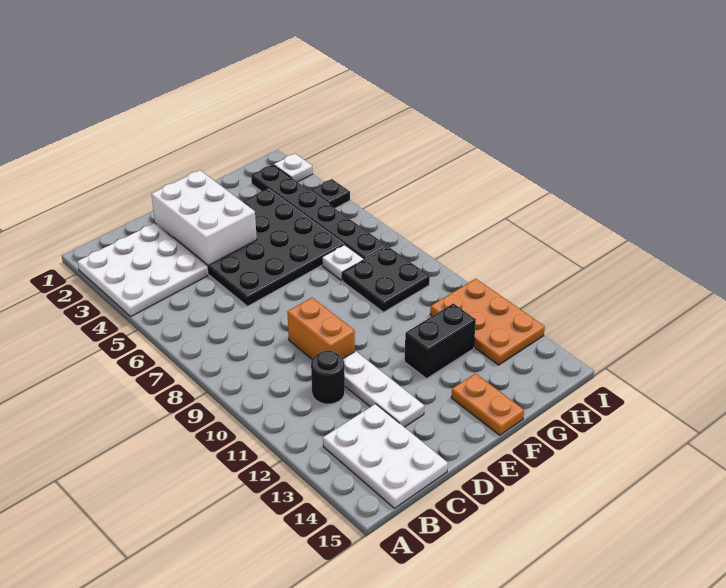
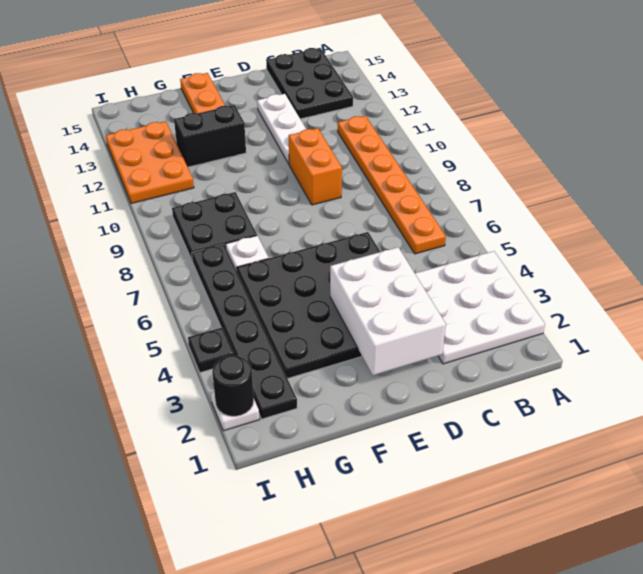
none -> orange plate B6:B11 level 1
white plate B13:C15 level 1 -> black plate B13:C15 level 1
black round brick C11 level 1 -> black round brick I2 level 2

